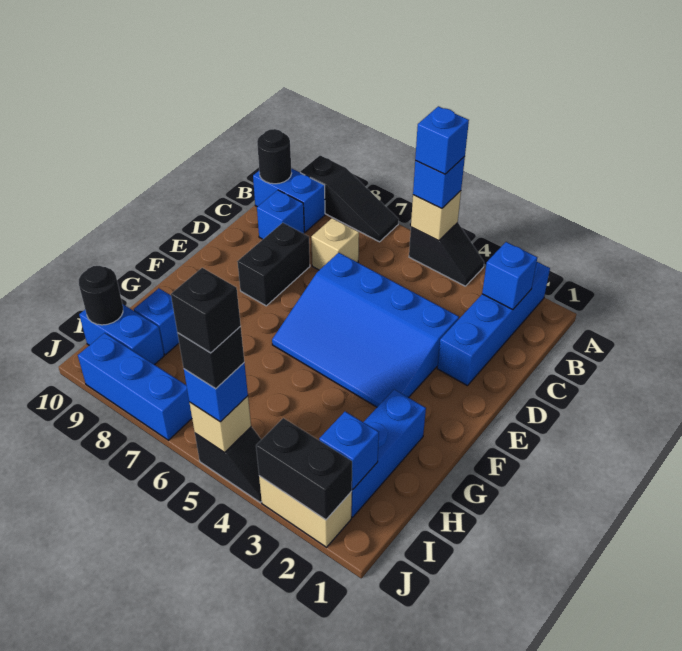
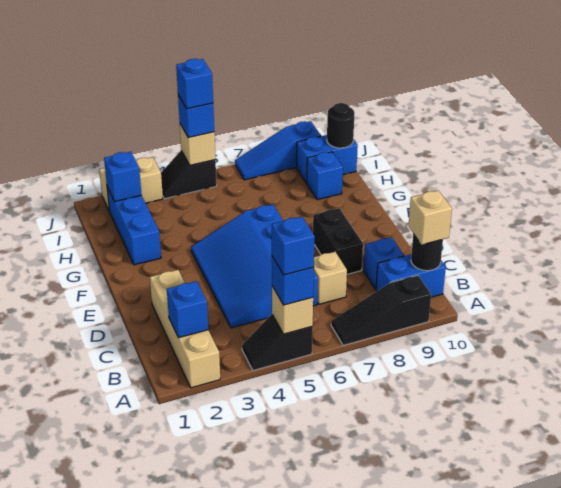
blue brick A2:D2 level 1 -> tan brick A2:D2 level 1
none -> tan brick B10 level 3
blue slope D3:F6 level 1 top D -> blue slope C4:F6 level 1 top 6
black brick J2:J3 level 2 -> none
black brick J5 level 4 -> blue brick J5 level 4
black brick J5 level 5 -> none
blue brick J7:J9 level 1 -> blue slope J7:J9 level 1 top 9

